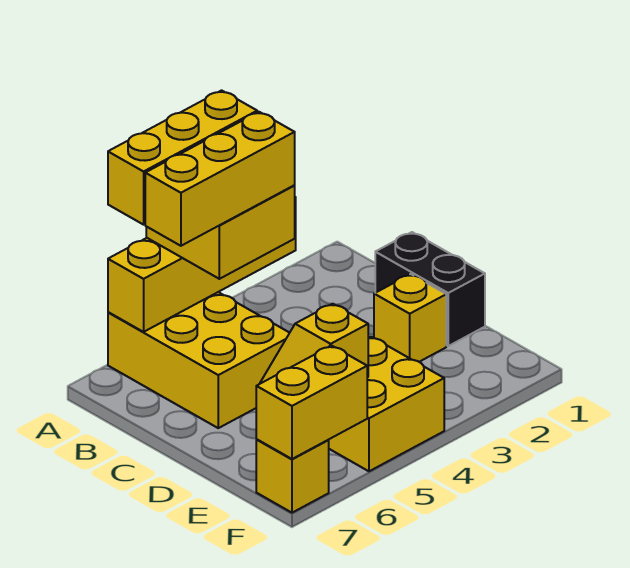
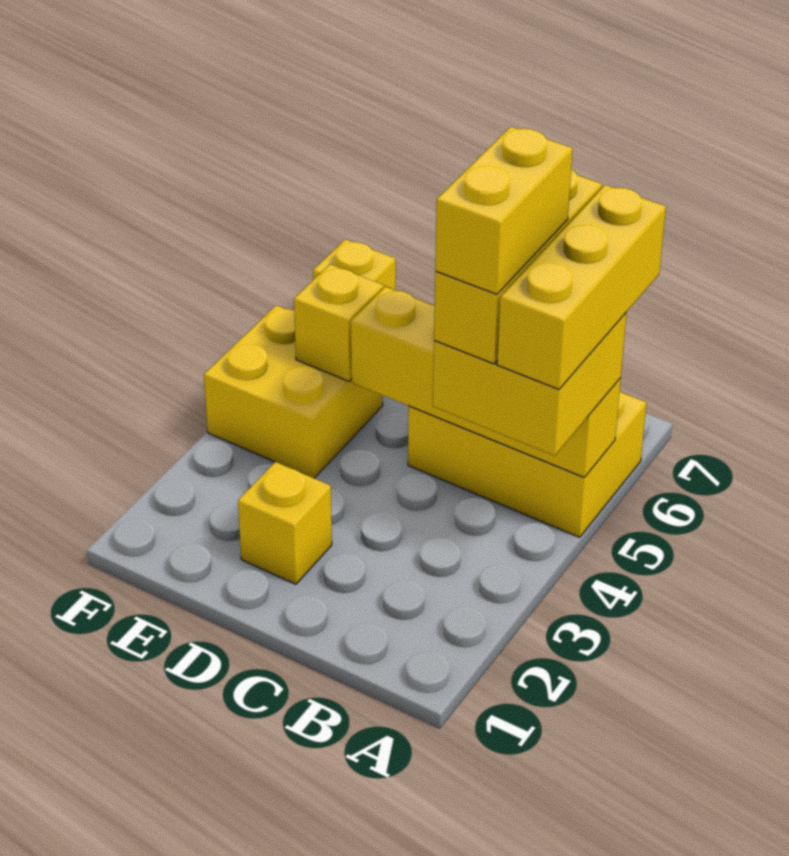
yellow brick A3:A6 level 2 -> yellow brick A5:D5 level 2
black brick C1:D1 level 1 -> none
yellow brick F6:F7 level 2 -> yellow brick B4:B5 level 5

